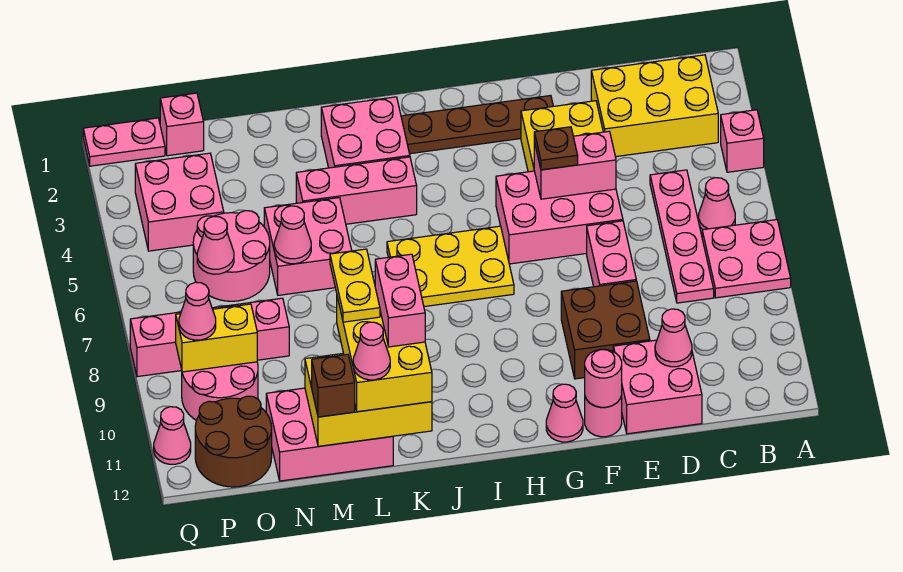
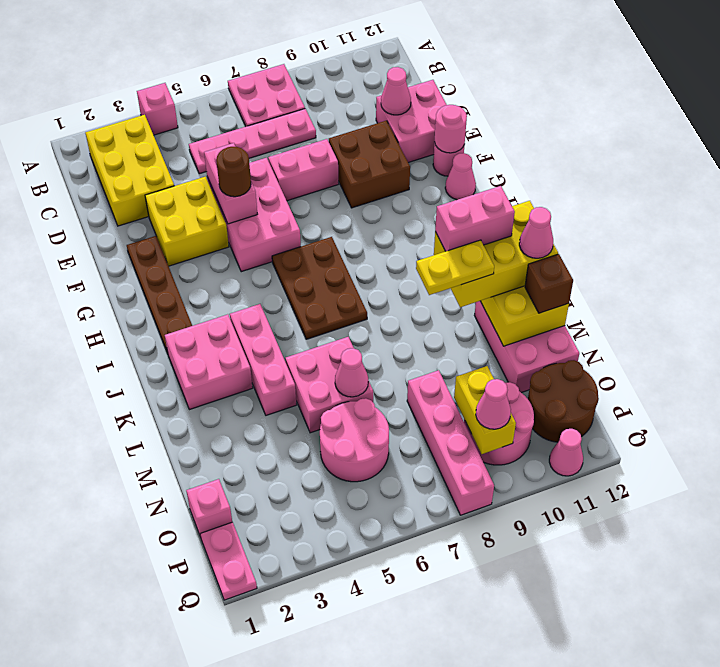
pink cone B6 level 1 -> none
brown plate F5 level 3 -> brown round brick F5 level 3
yellow plate H6:J7 level 1 -> brown plate H6:J7 level 1
pink brick O3:P4 level 1 -> none
pink cone O6 level 2 -> none

